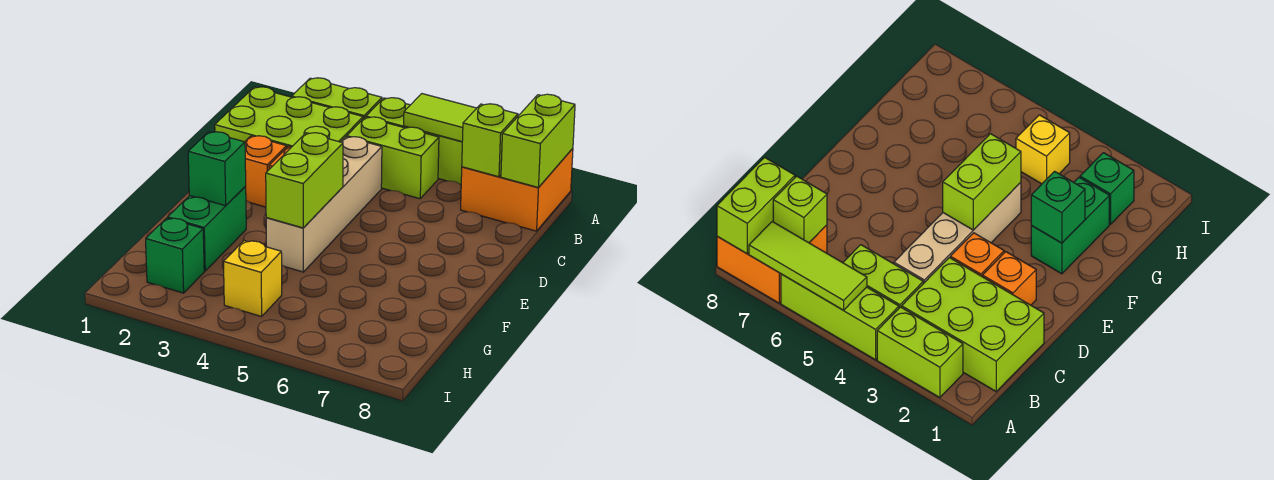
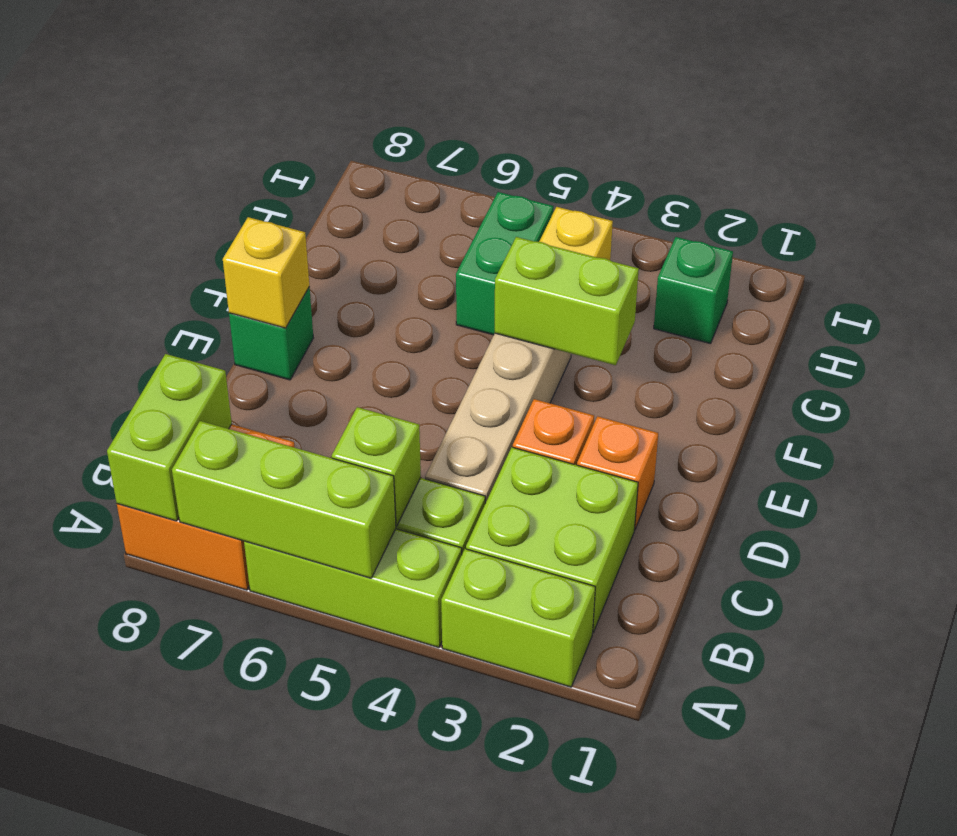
lime tile A5:A7 level 2 -> lime brick A5:A7 level 2
lime brick B1:C3 level 1 -> lime brick B2:C3 level 1
lime brick B7 level 2 -> lime brick B5 level 2
lime brick E4:F4 level 2 -> lime brick F3:F4 level 2
none -> yellow brick E8 level 2
green brick F2:G2 level 1 -> green brick G5:H5 level 1
green brick F2 level 2 -> green brick E8 level 1

